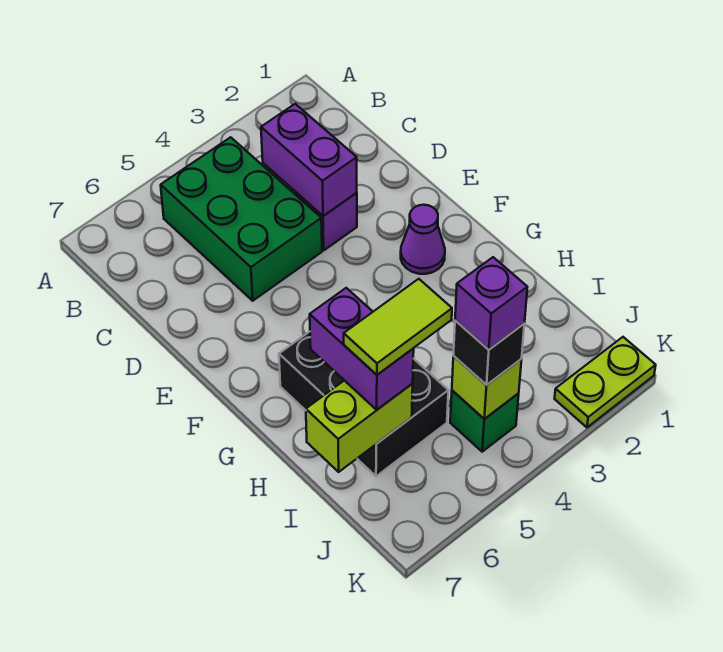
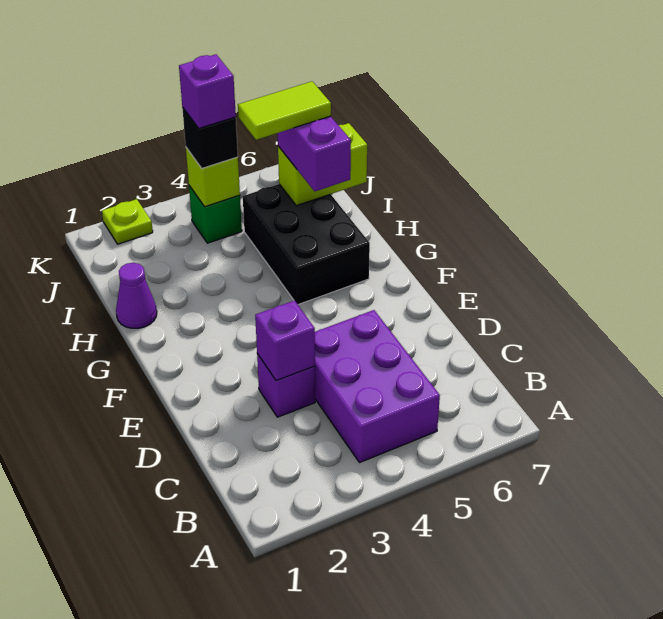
green brick B4:D5 level 1 -> purple brick B4:D5 level 1
purple brick C3:D3 level 2 -> purple brick D3 level 2
purple cone F2 level 1 -> purple cone H1 level 1
lime plate K1:K2 level 1 -> lime plate K2 level 1

